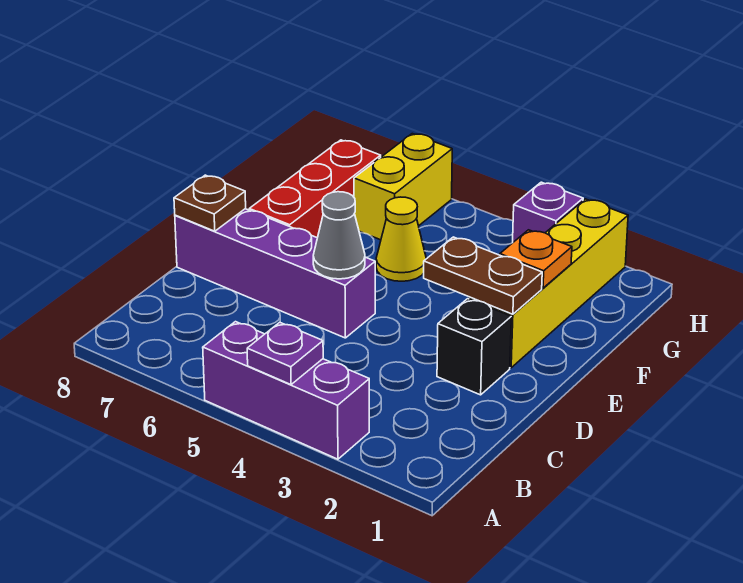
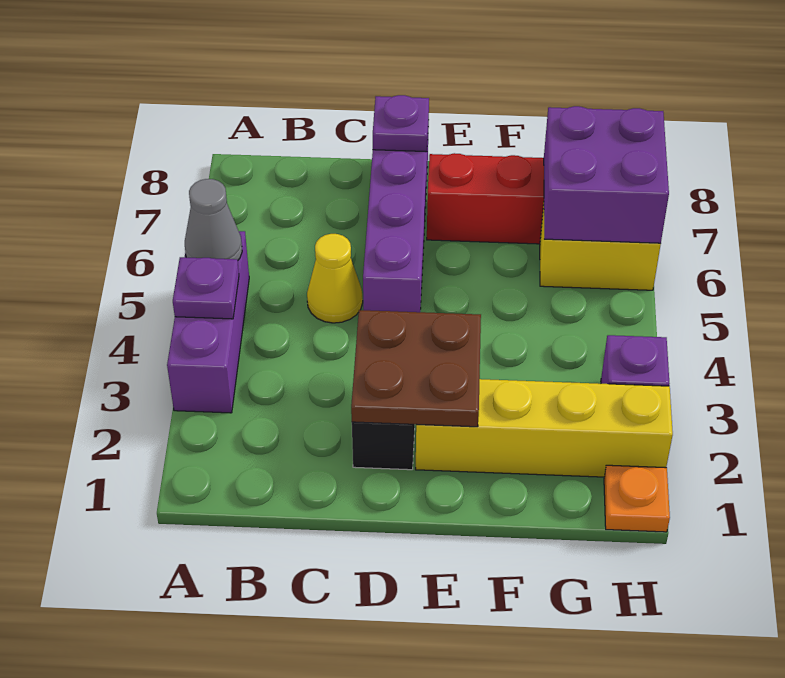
grey cone D5 level 2 -> grey cone A5 level 2
brown plate D8 level 2 -> purple plate D8 level 2
brown plate E2:E3 level 2 -> brown plate D2:E3 level 2
orange plate F2 level 2 -> orange plate H1 level 1
yellow cone F5 level 1 -> yellow cone C5 level 1
none -> purple brick G6:H7 level 2

